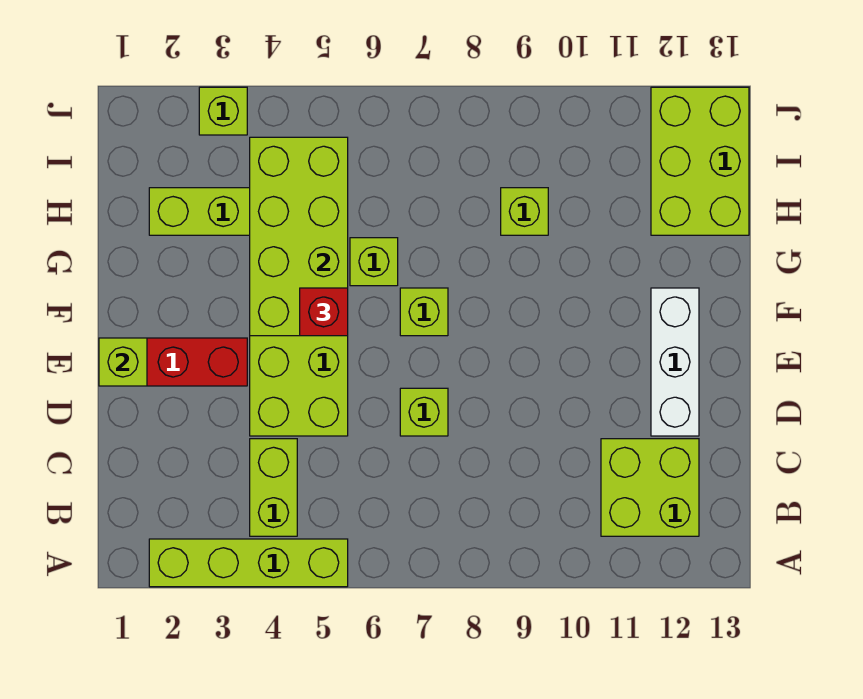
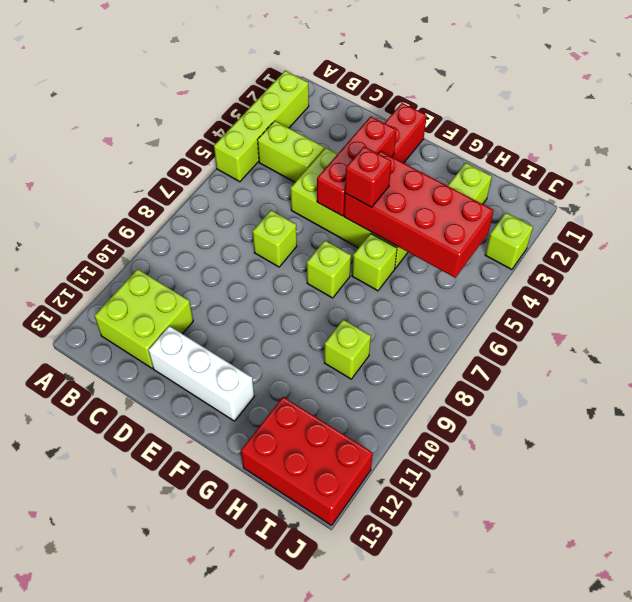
lime brick E1 level 2 -> none
none -> red brick E3:E5 level 2
lime brick F4:I5 level 2 -> red brick F4:I5 level 2
lime brick H12:J13 level 1 -> red brick H12:J13 level 1

